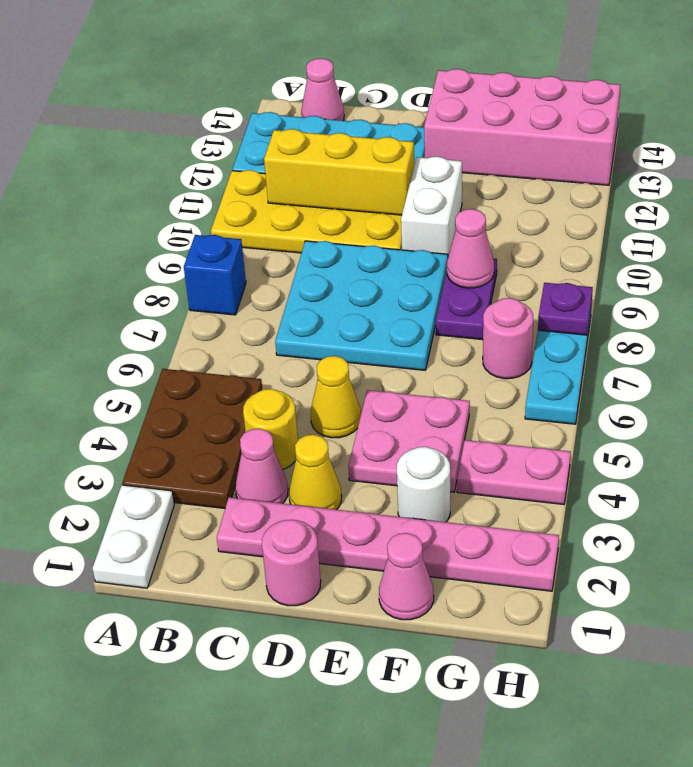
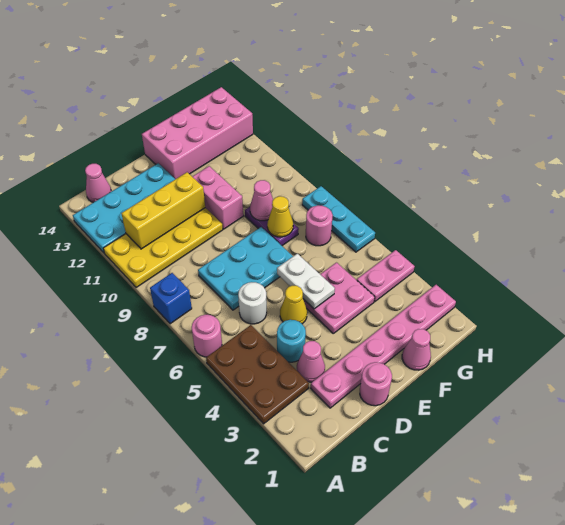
white plate A1:A2 level 1 -> white plate E5:E6 level 2
none -> pink round brick A6 level 1
yellow round brick C4 level 1 -> cyan round brick C4 level 1
cyan plate C7:E9 level 1 -> cyan plate C7:E8 level 1
yellow cone D3 level 1 -> yellow cone F8 level 2
white brick E10:E11 level 1 -> pink brick E10:E11 level 1
white round brick F3 level 1 -> white round brick C6 level 1
purple plate H8 level 2 -> none

